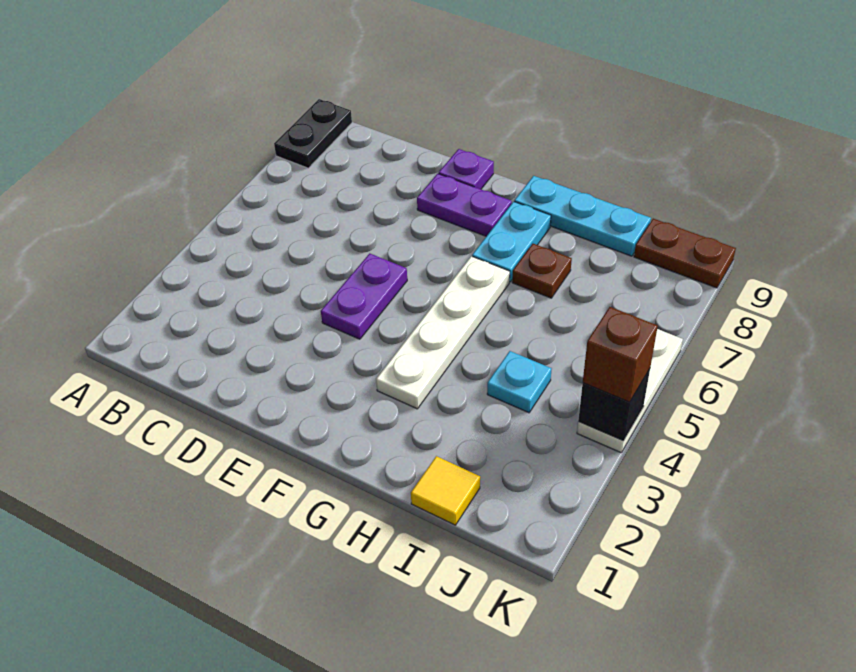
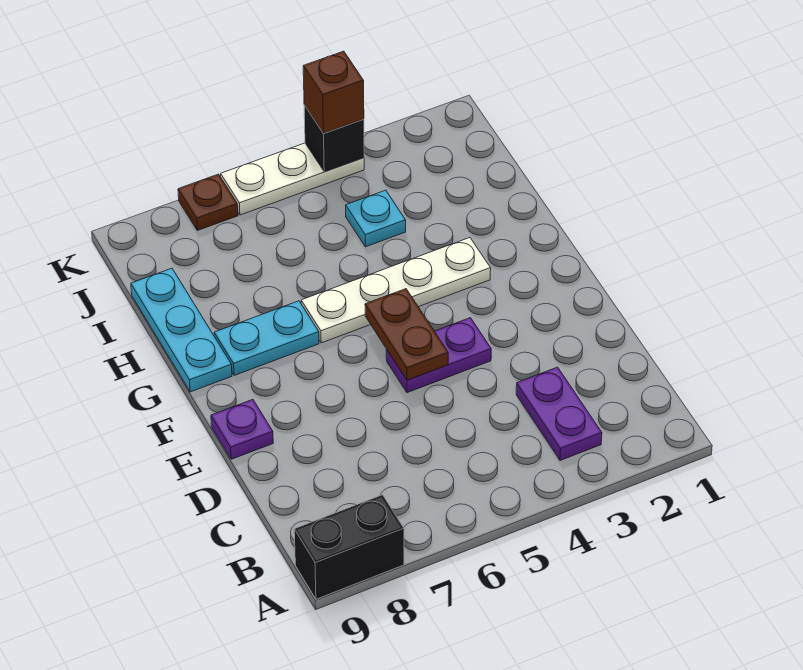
black plate A8:A9 level 1 -> black brick A8:A9 level 1
purple plate E8:F8 level 1 -> purple plate B3:C3 level 1
brown plate H7 level 1 -> brown plate K7 level 1
yellow tile I1 level 1 -> none
brown plate J9:K9 level 1 -> brown plate E5:F5 level 2

